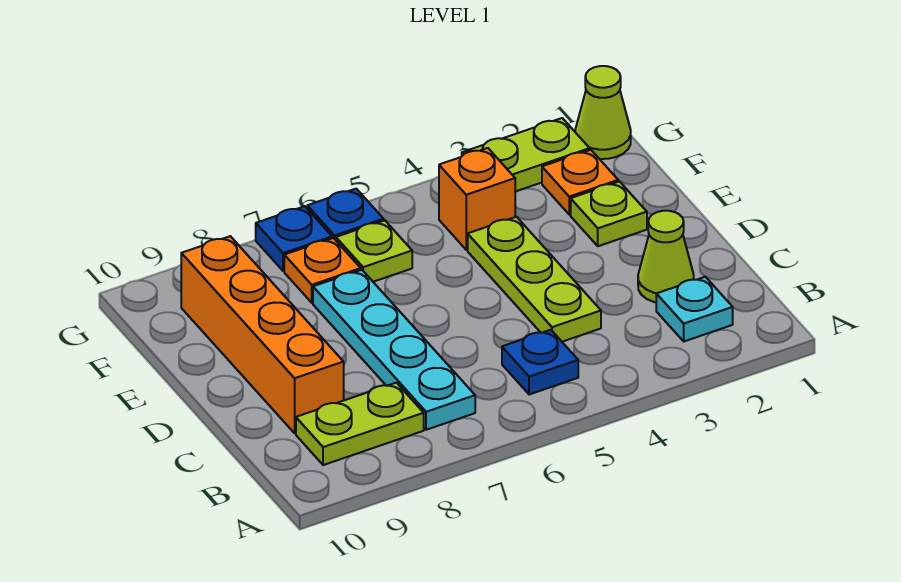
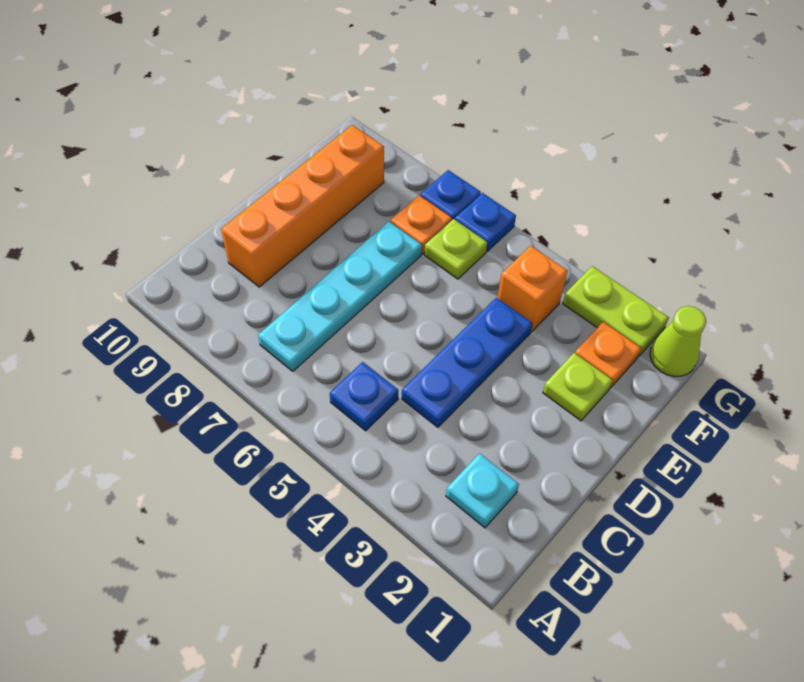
lime plate B8:B9 level 1 -> none
lime cone C2 level 1 -> none
lime plate C4:E4 level 1 -> blue plate C4:E4 level 1

